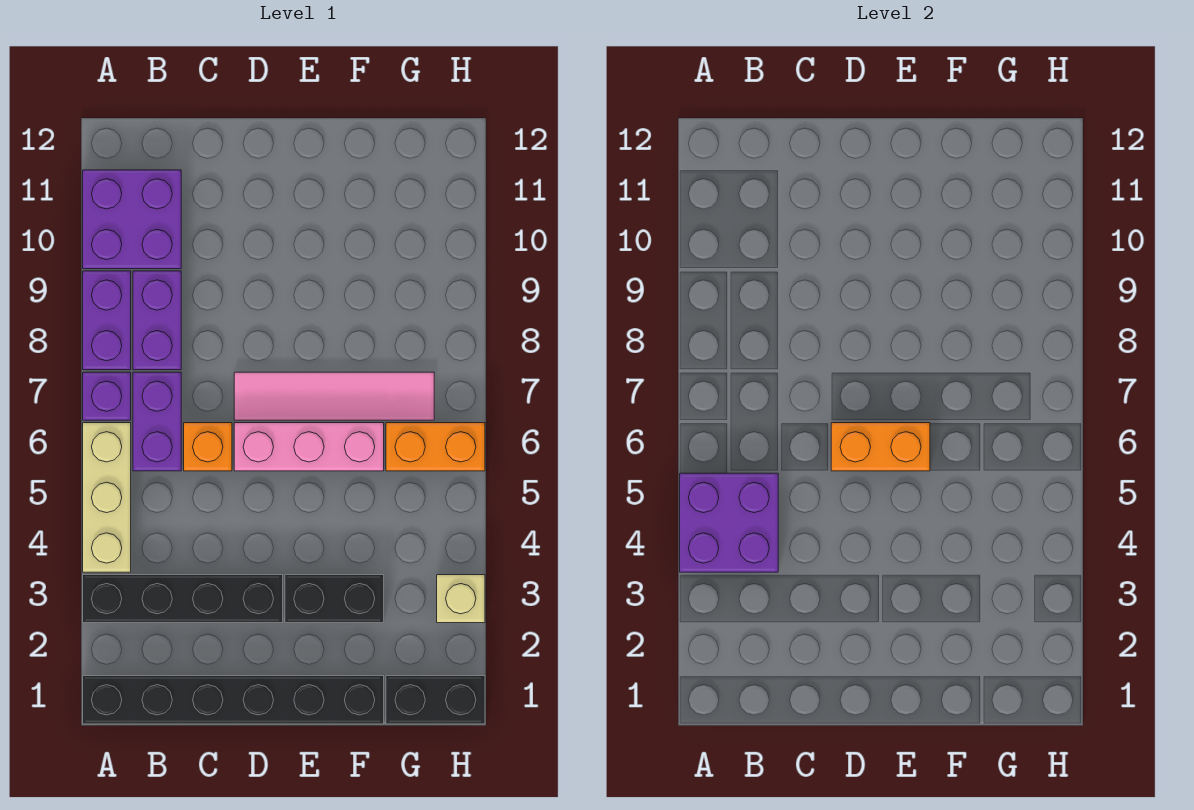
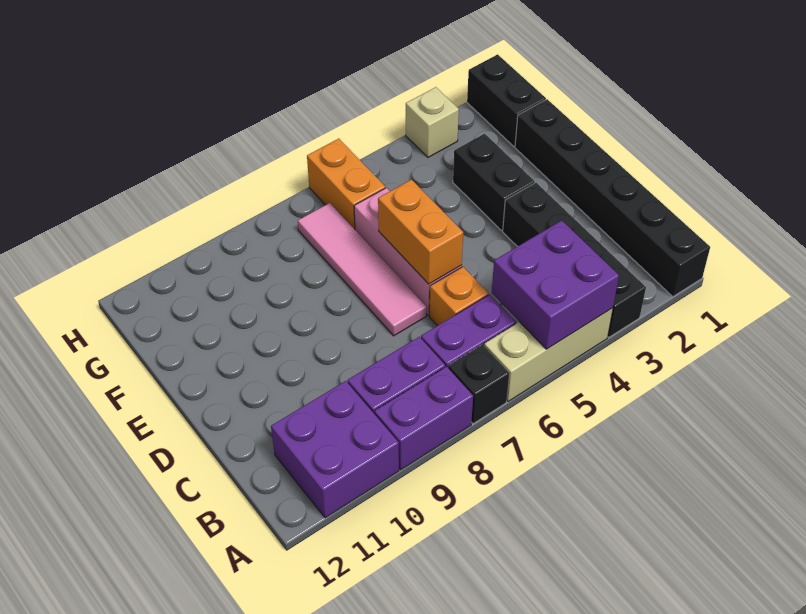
purple brick A7 level 1 -> black brick A7 level 1

